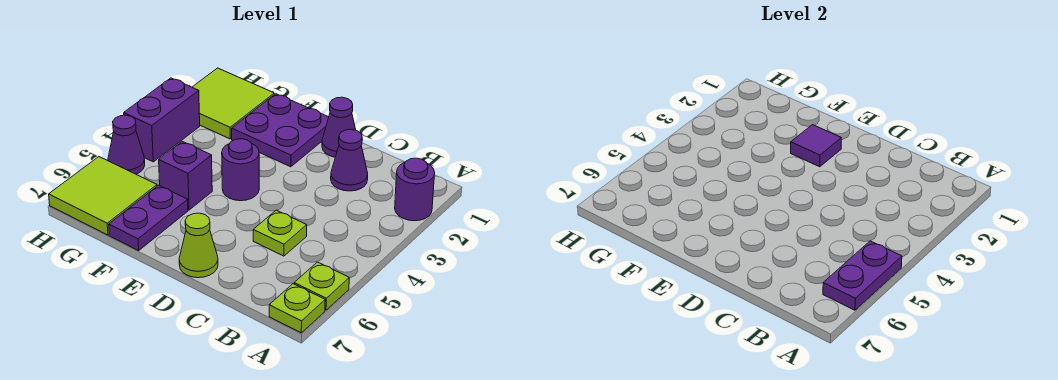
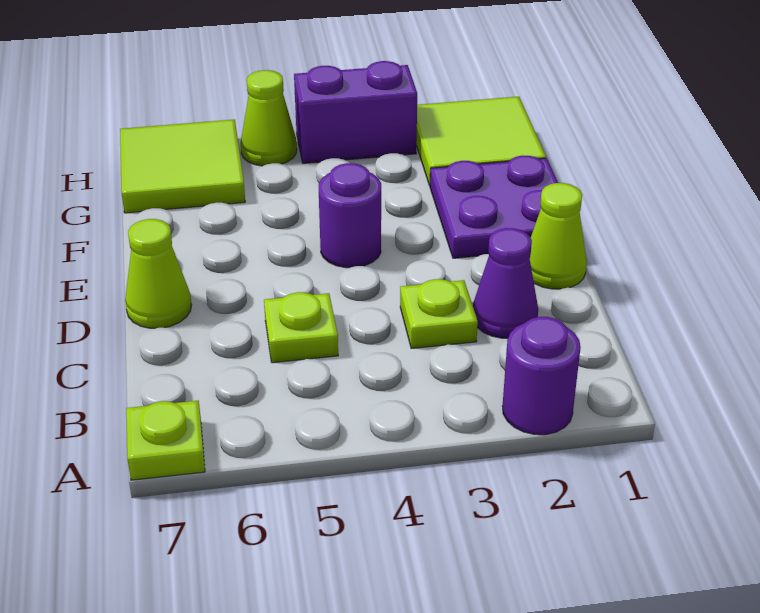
purple plate A5:A6 level 2 -> none
lime plate A6 level 1 -> lime plate C3 level 1
purple cone D1 level 1 -> lime cone D1 level 1
purple tile E2 level 2 -> none
purple brick F5 level 1 -> none
purple plate F6:F7 level 1 -> none
purple cone H5 level 1 -> lime cone H5 level 1

